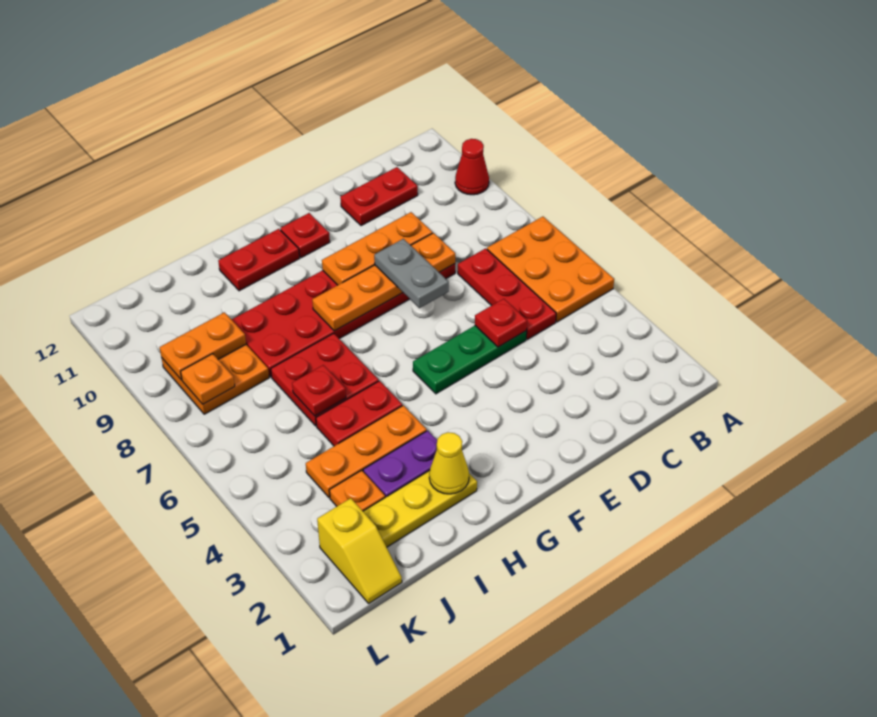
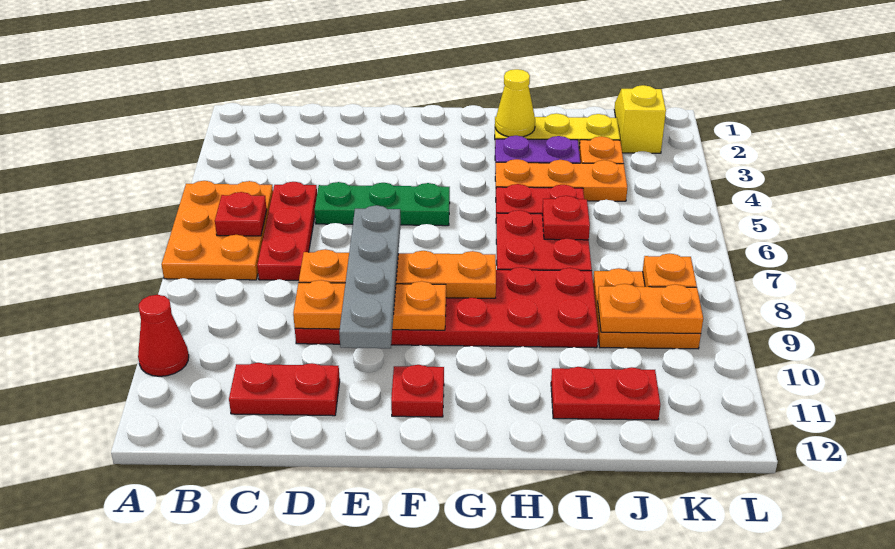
red plate D5 level 2 -> red plate B6 level 2
grey plate E7:E8 level 3 -> grey plate E7:E10 level 3
red plate G11:H11 level 1 -> red plate I11:J11 level 1

